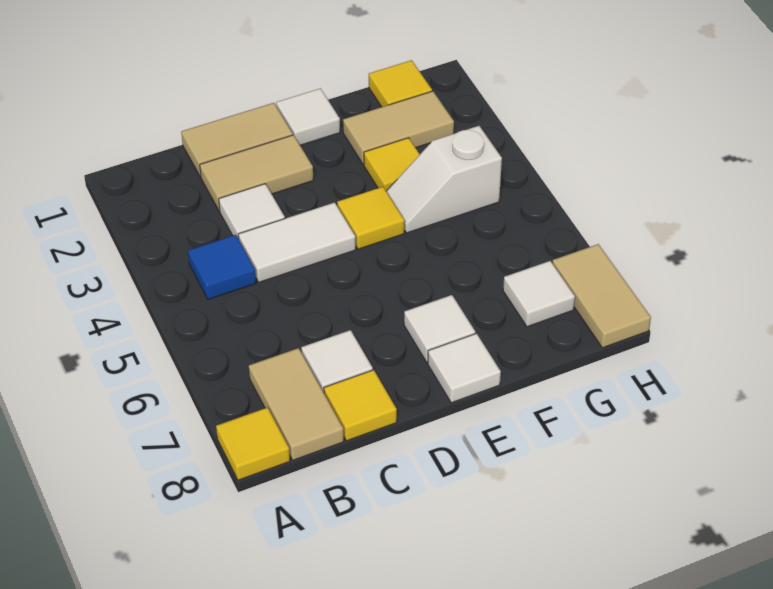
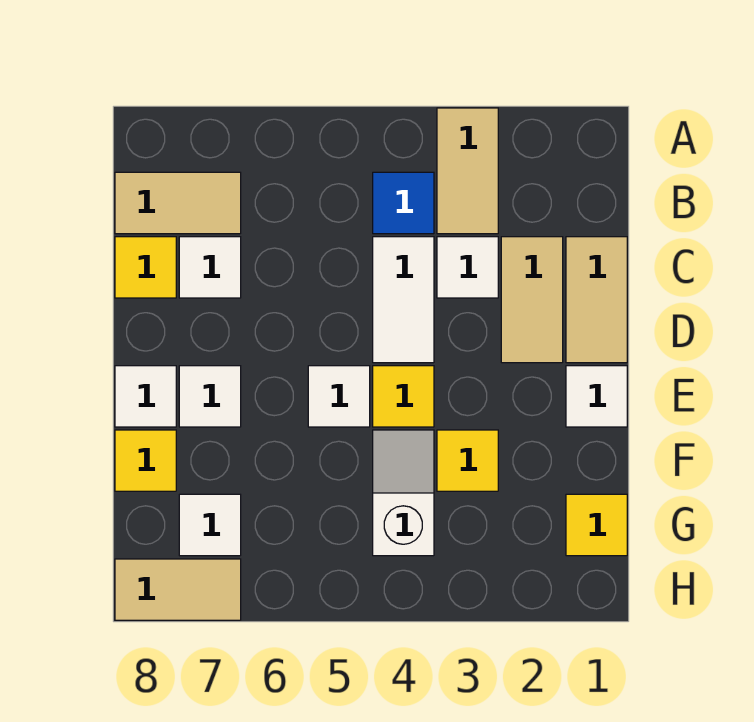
yellow tile A8 level 1 -> yellow tile F8 level 1
none -> white tile E5 level 1
tan tile F2:G2 level 1 -> tan tile A3:B3 level 1

